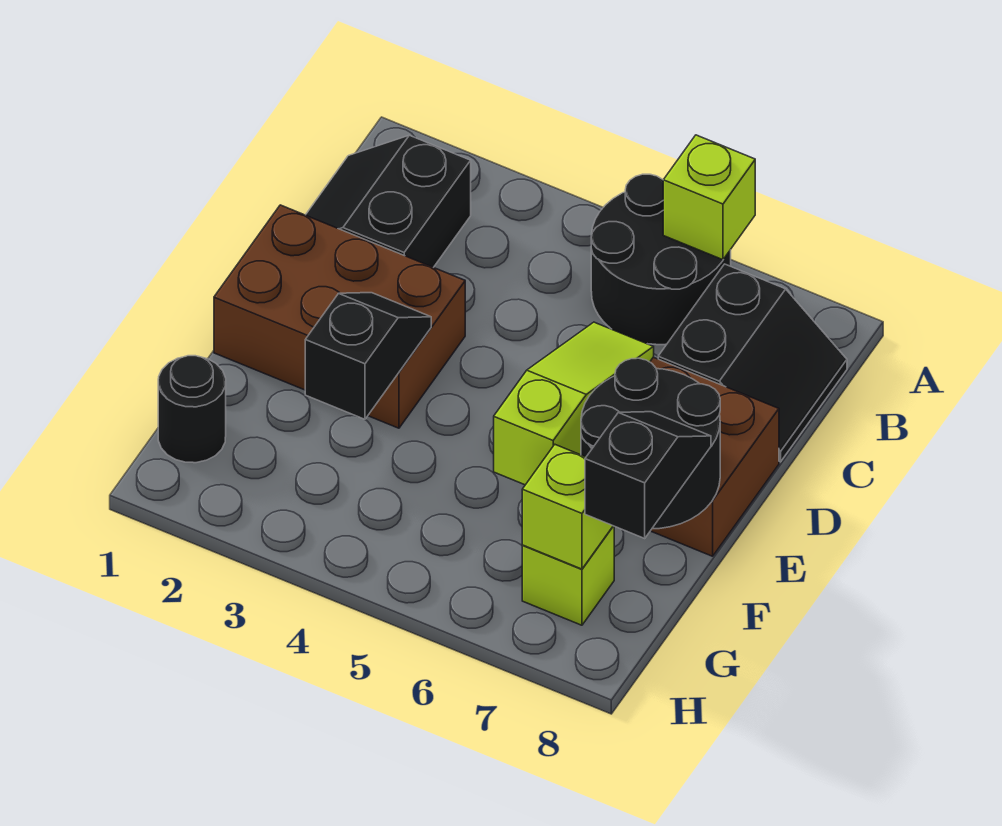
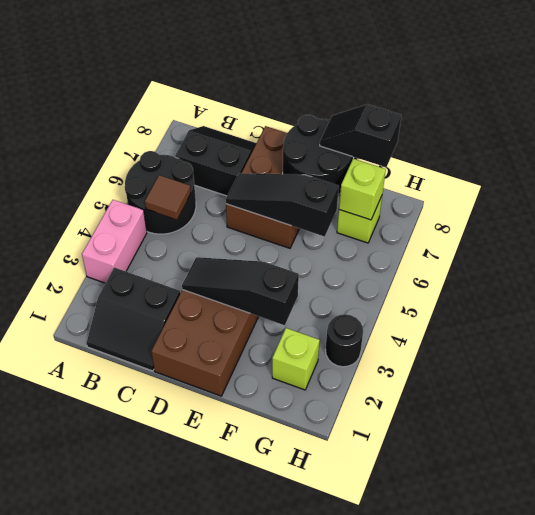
none -> pink brick A3:A4 level 1
lime brick A6 level 2 -> lime brick G2 level 1
none -> brown tile B5 level 2
lime slope D6:F6 level 2 top F -> black slope D6:F6 level 2 top F
black slope E3:F3 level 2 top F -> black slope D3:F3 level 2 top F
black round brick G1 level 1 -> black round brick H3 level 1

